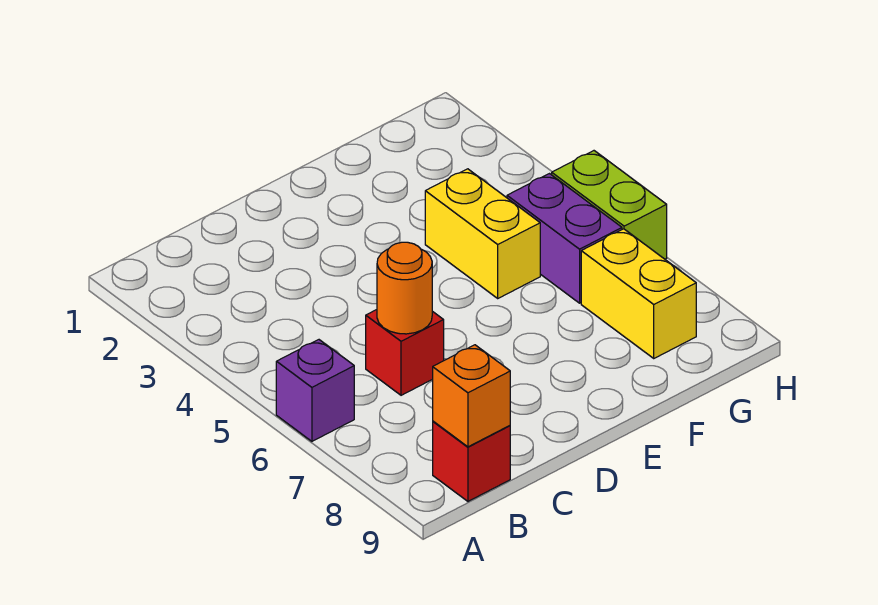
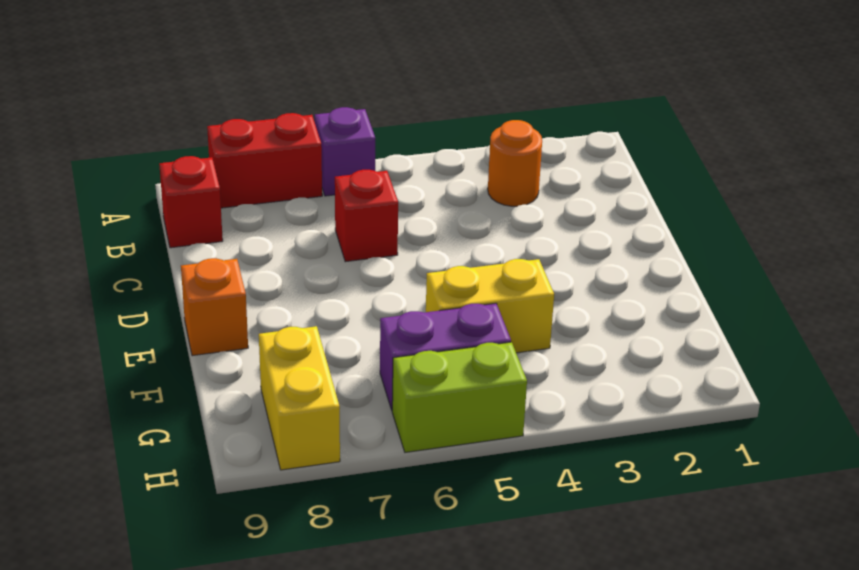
none -> red brick A7:A8 level 1
orange brick B9 level 2 -> orange brick E9 level 1
orange round brick C6 level 2 -> orange round brick B3 level 1
yellow brick G7:G8 level 1 -> yellow brick G8:H8 level 1

